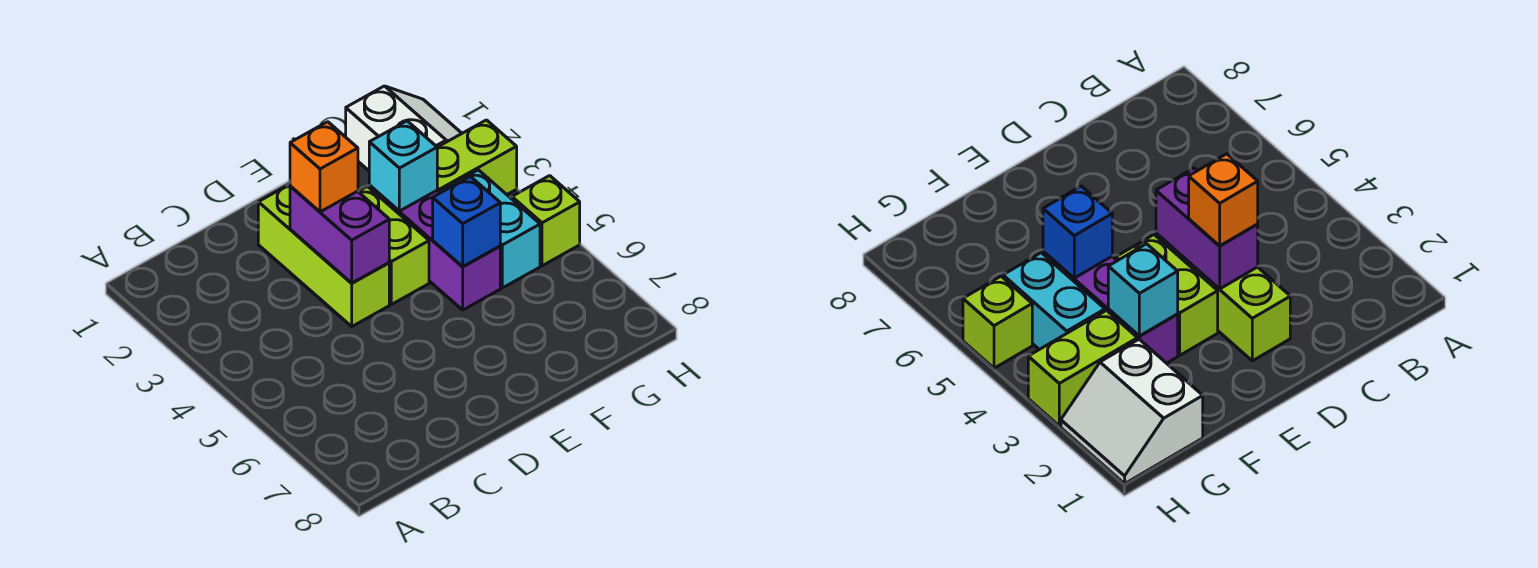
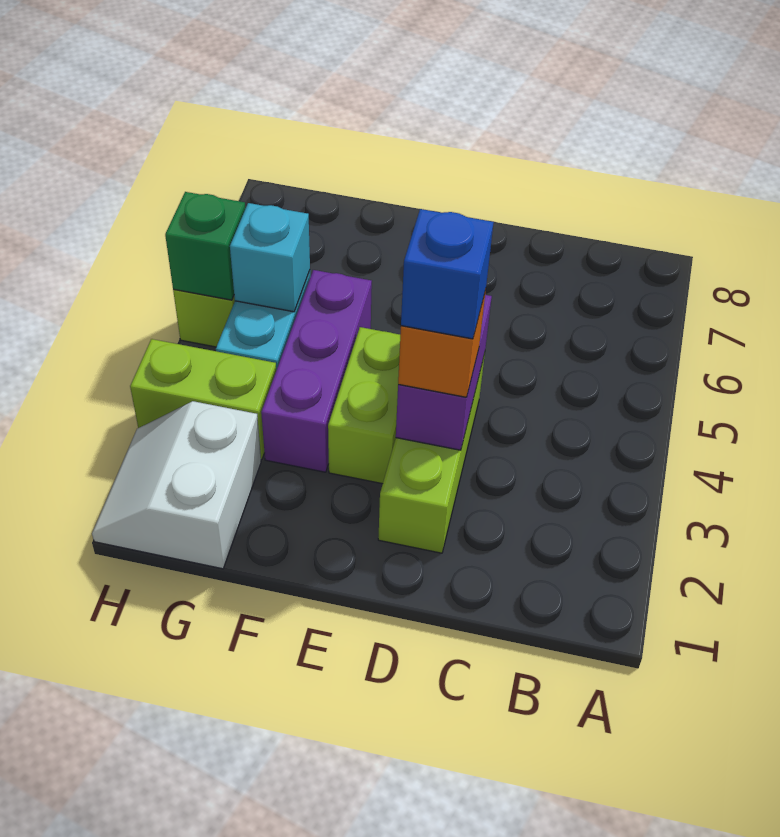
cyan brick F3 level 2 -> cyan brick G5 level 2
blue brick F5 level 2 -> blue brick D3 level 4
none -> green brick H5 level 2

